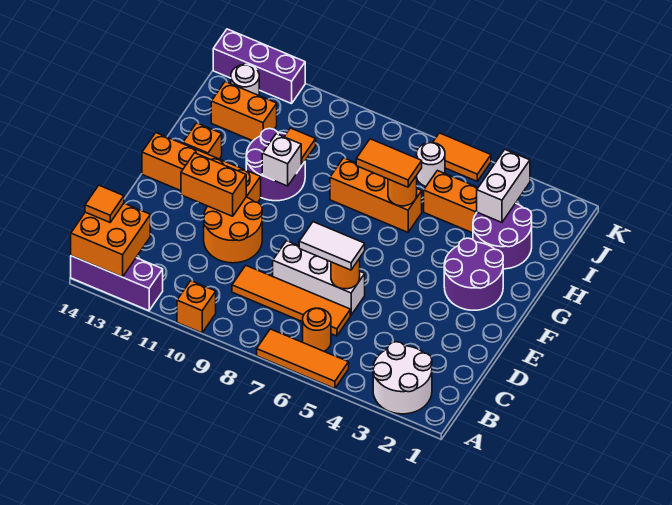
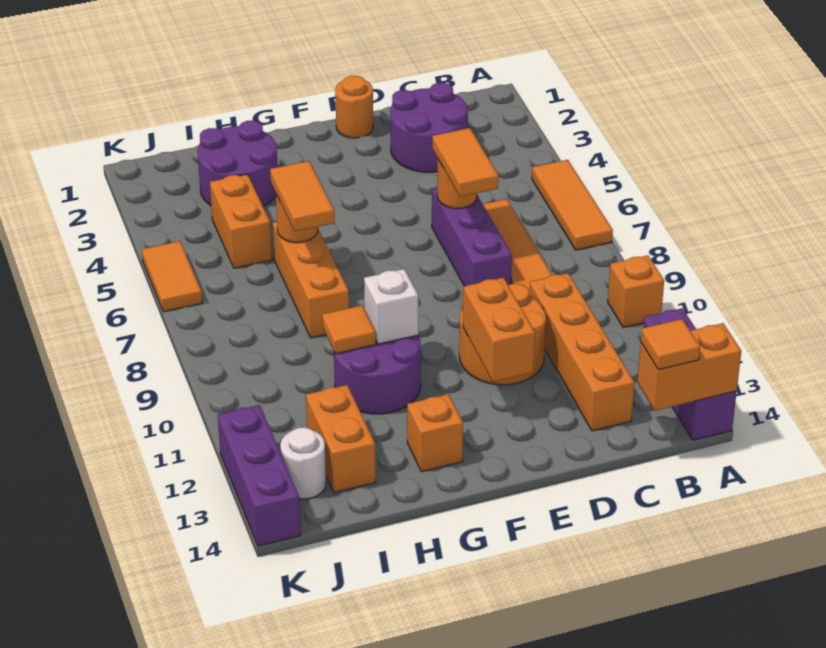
white round brick A2:B3 level 1 -> none
orange brick A13:B14 level 2 -> orange brick A14:B14 level 2
orange round brick B6 level 1 -> orange round brick E1 level 1
white brick D6:D8 level 1 -> purple brick D6:D8 level 1
white tile D6:D7 level 3 -> orange tile D6:D7 level 3
purple round brick F2:G3 level 1 -> purple round brick C2:D3 level 1
orange brick F11:F14 level 1 -> orange brick C10:C13 level 1
white brick I3:J3 level 2 -> none
white round brick J6 level 1 -> none

